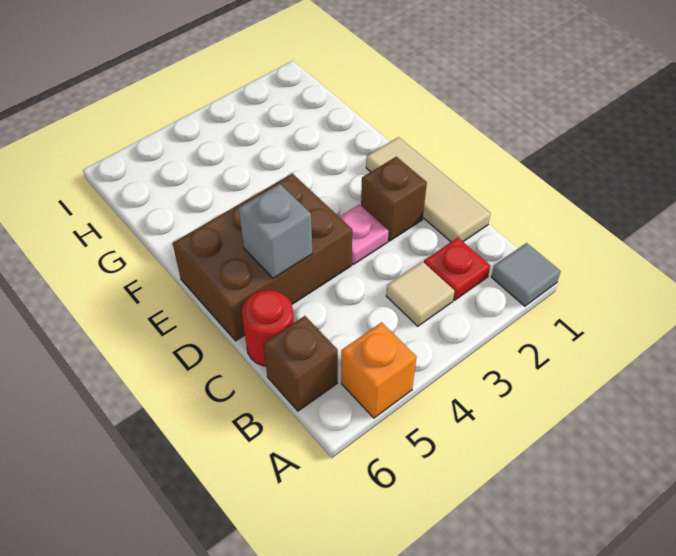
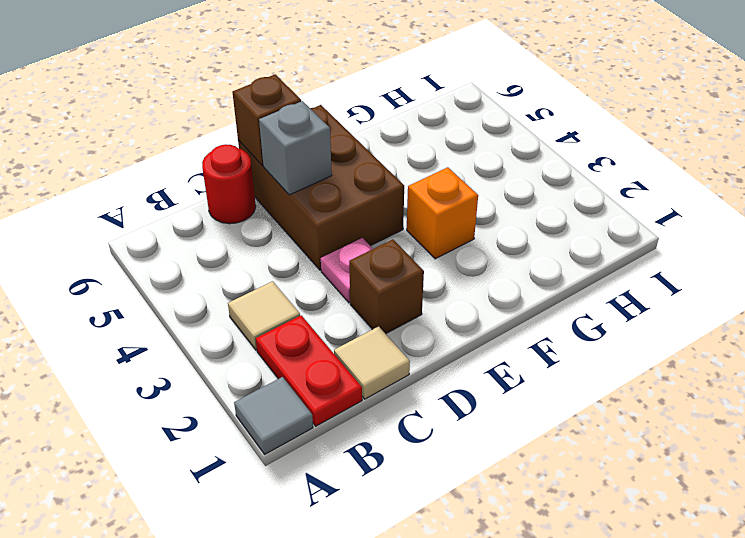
orange brick A5 level 1 -> orange brick F3 level 1
red plate B2 level 1 -> red plate B1:B2 level 1
brown brick B6 level 1 -> brown brick D6 level 2
tan tile C1:E1 level 1 -> tan tile C1 level 1

